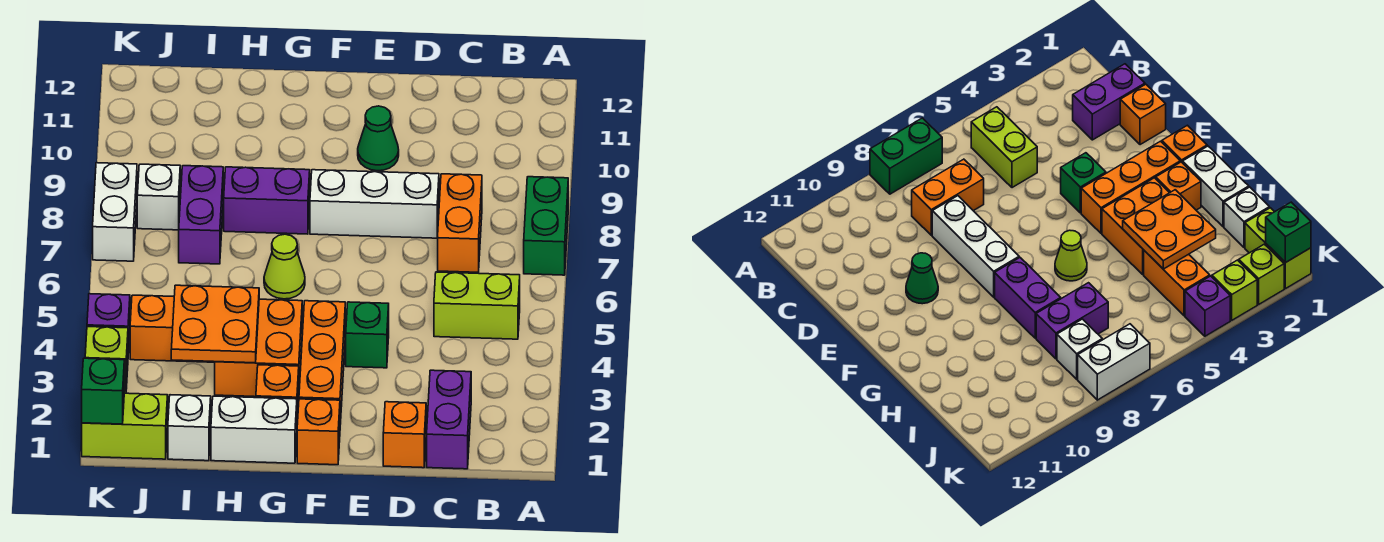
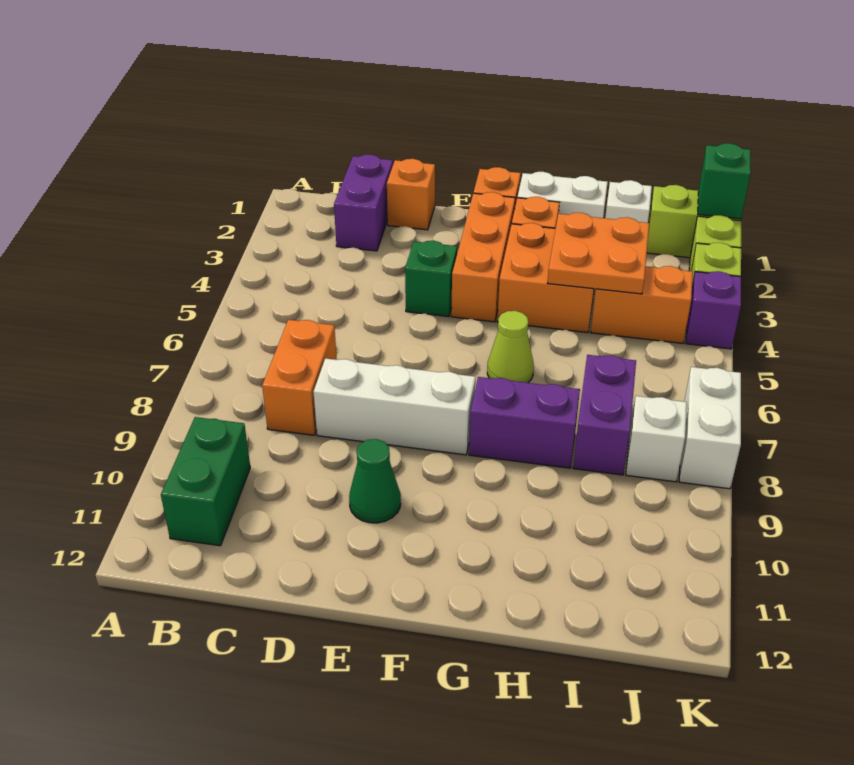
green brick A7:A8 level 1 -> green brick B10:B11 level 1
lime brick B5:C5 level 1 -> none

